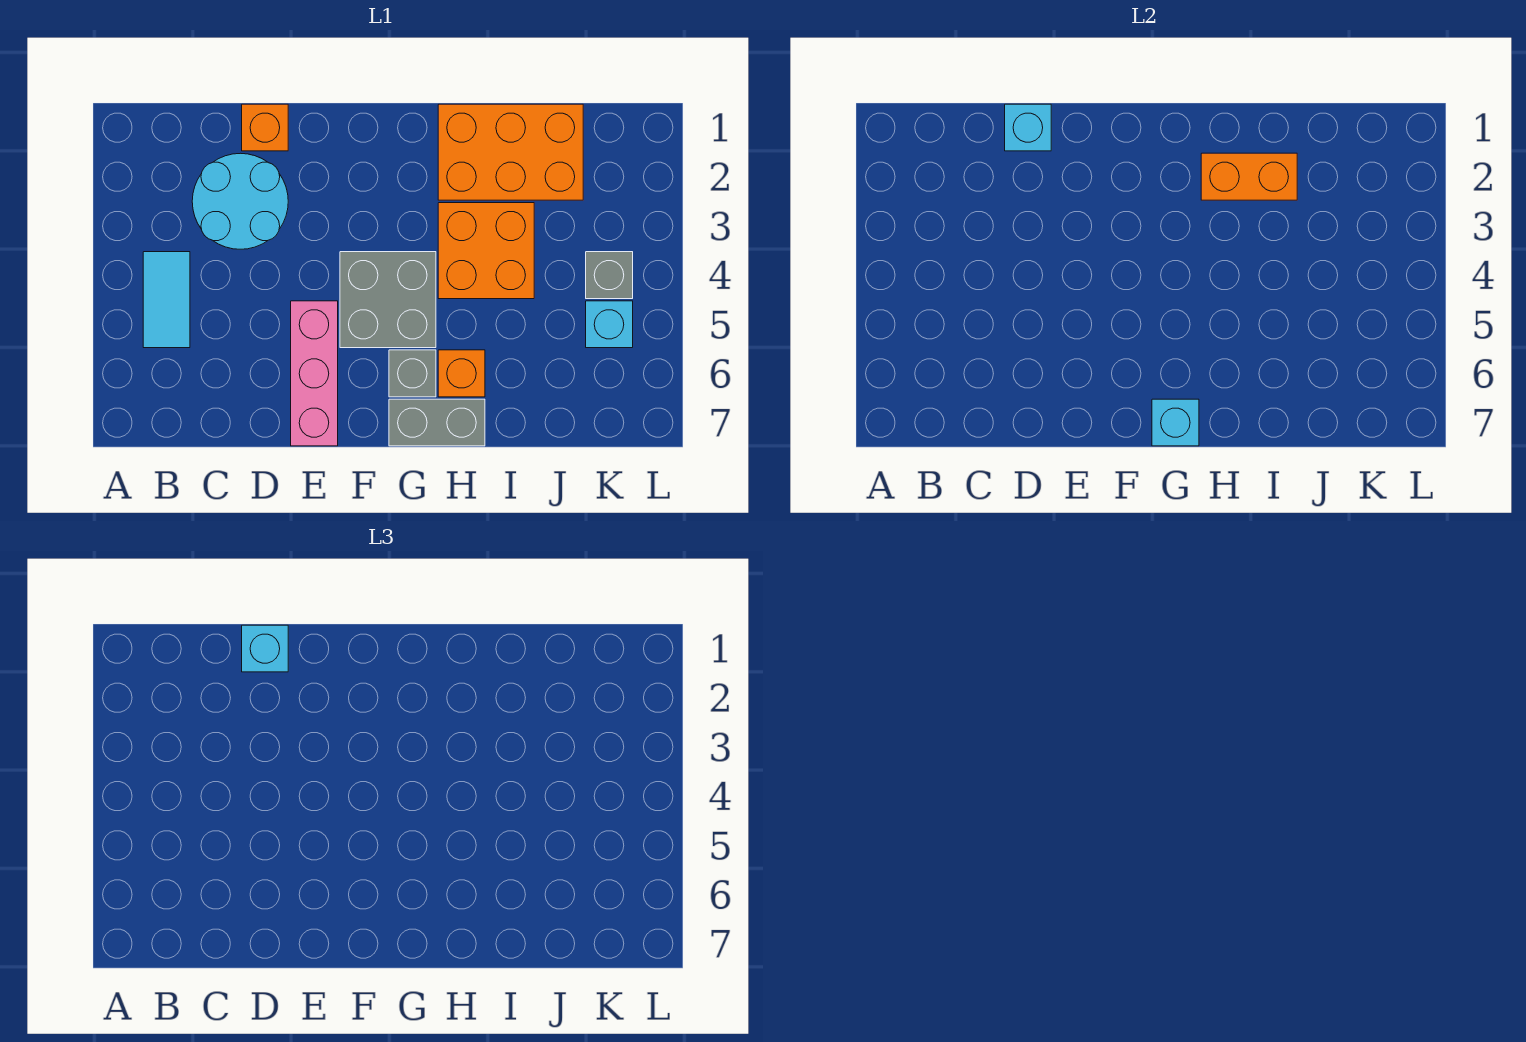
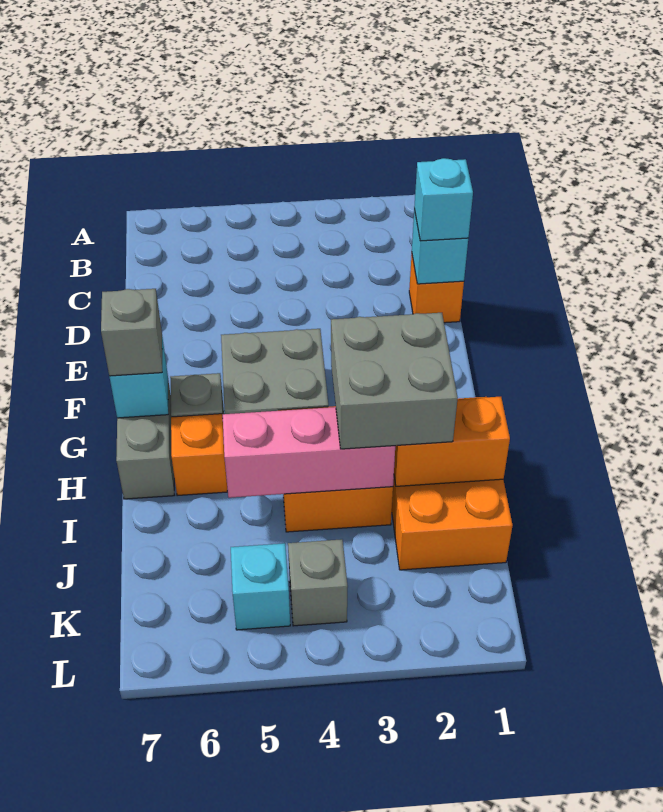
cyan tile B4:B5 level 1 -> none
cyan round brick C2:D3 level 1 -> none
pink brick E5:E7 level 1 -> pink brick I3:I5 level 2
none -> grey brick G7 level 3
orange brick H2:I2 level 2 -> orange brick I1:I2 level 2
none -> grey brick H2:I3 level 3

